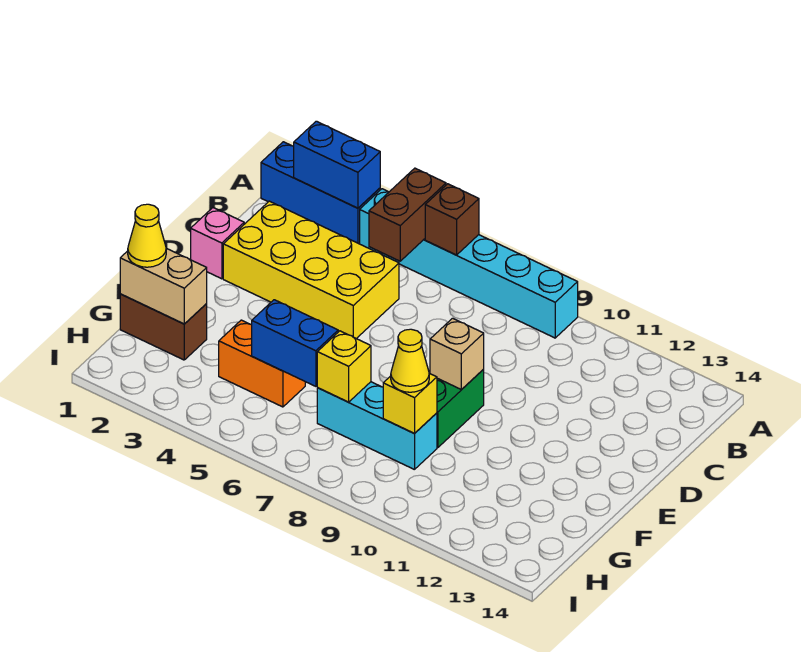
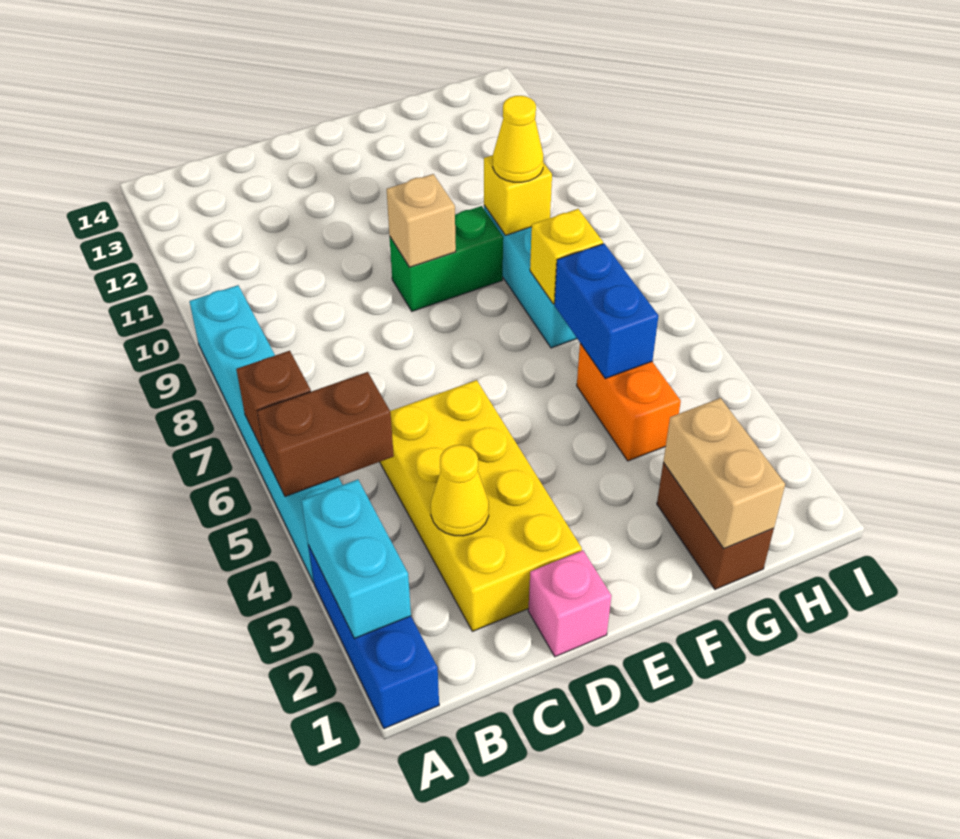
blue brick A2:A3 level 2 -> cyan brick A2:A3 level 2
yellow cone G1 level 3 -> yellow cone C3 level 2

